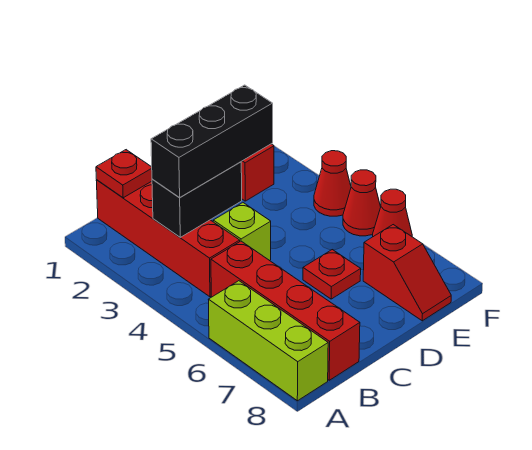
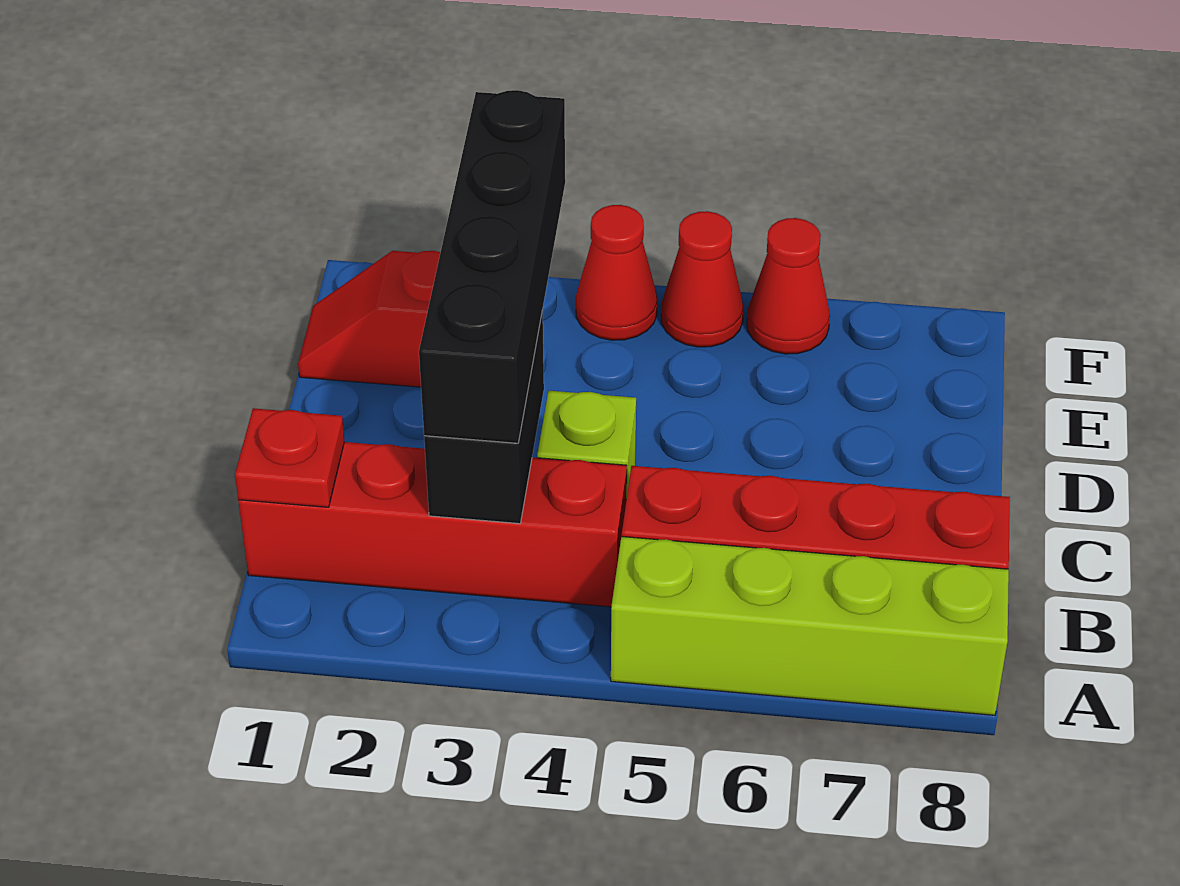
lime brick A6:A8 level 1 -> lime brick A5:A8 level 1
black brick B3:D3 level 3 -> black brick B3:E3 level 3
red plate D6 level 1 -> none
red slope E7:E8 level 1 top 7 -> none

